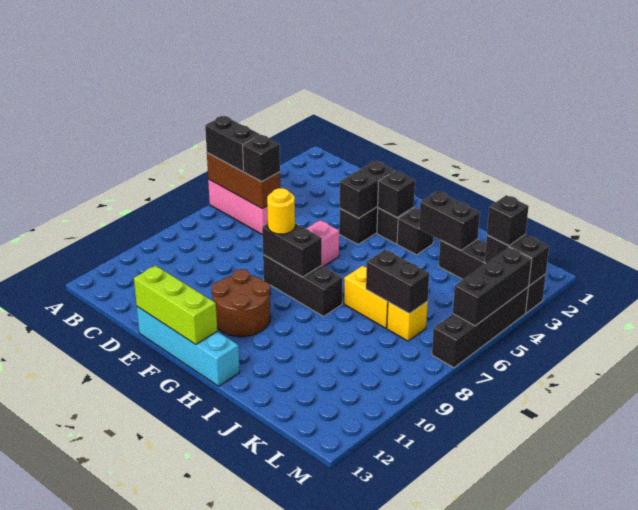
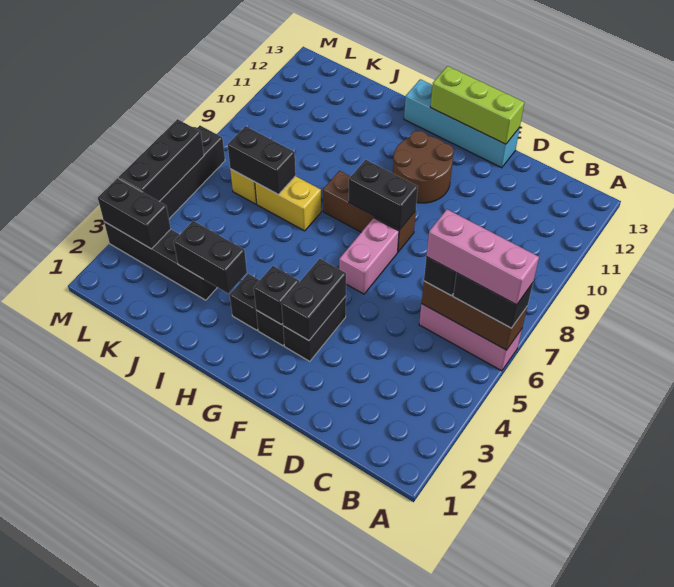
none -> pink brick A6:C6 level 4
black brick F8:H8 level 1 -> brown brick F8:H8 level 1
yellow round brick F8 level 3 -> none
black brick L3 level 3 -> none

